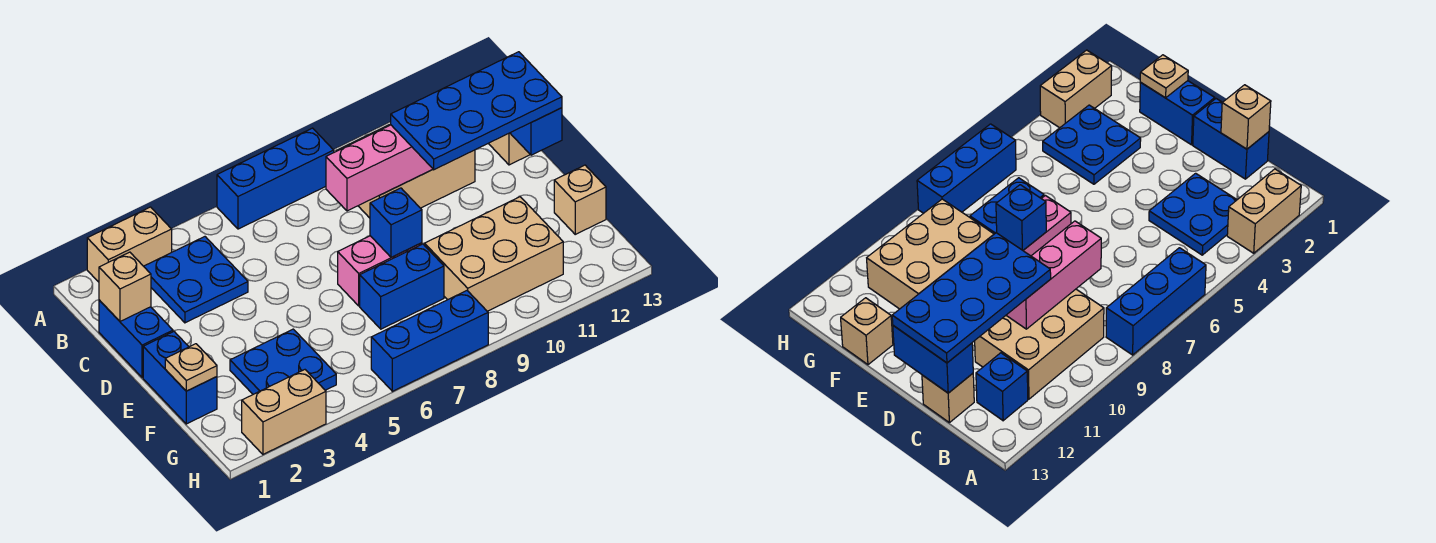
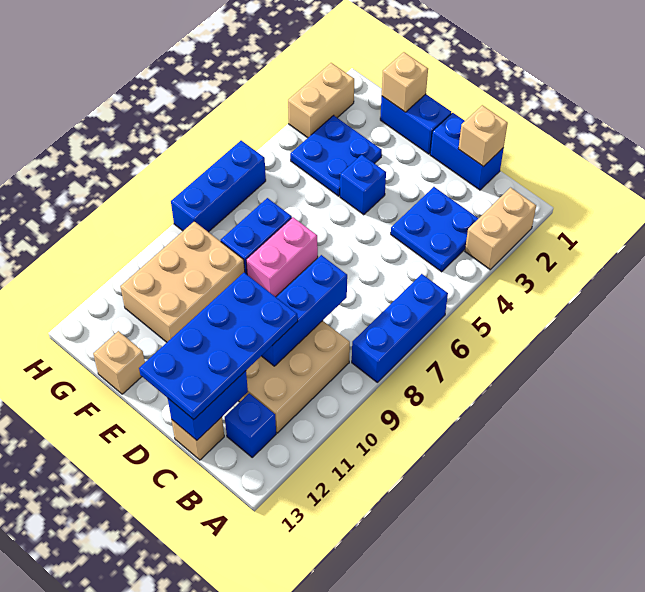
pink brick C8:C10 level 2 -> blue brick C8:C10 level 2
blue brick C13:D13 level 2 -> blue brick C12:C13 level 2
blue brick E8 level 2 -> blue brick E4 level 1
tan plate F1 level 2 -> tan brick F1 level 2

